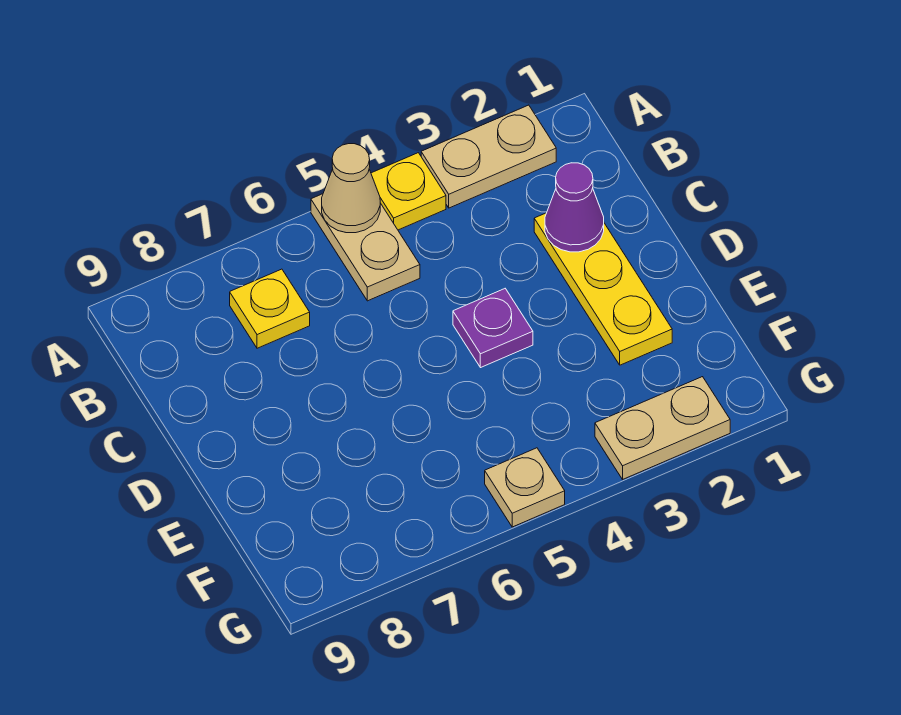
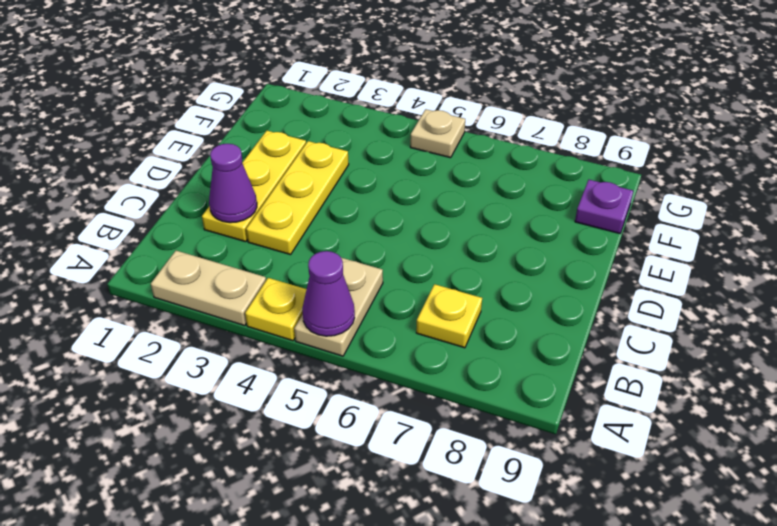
tan cone A5 level 2 -> purple cone A5 level 2
none -> yellow plate C3:E3 level 1
purple plate D4 level 1 -> purple plate F9 level 1
tan plate G2:G3 level 1 -> none

